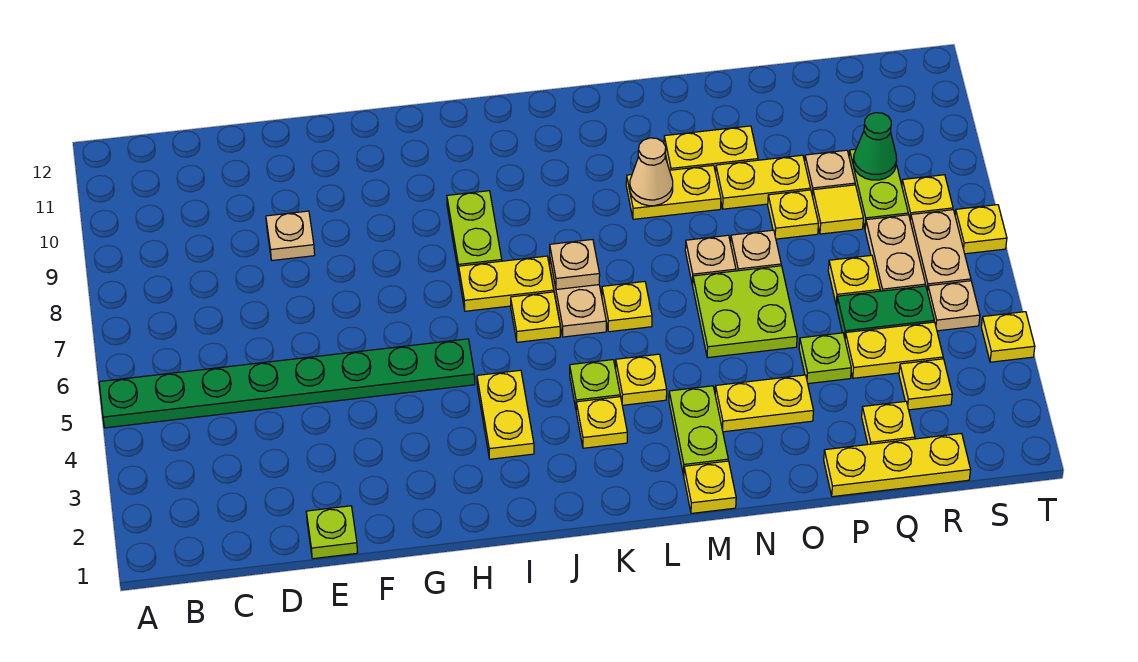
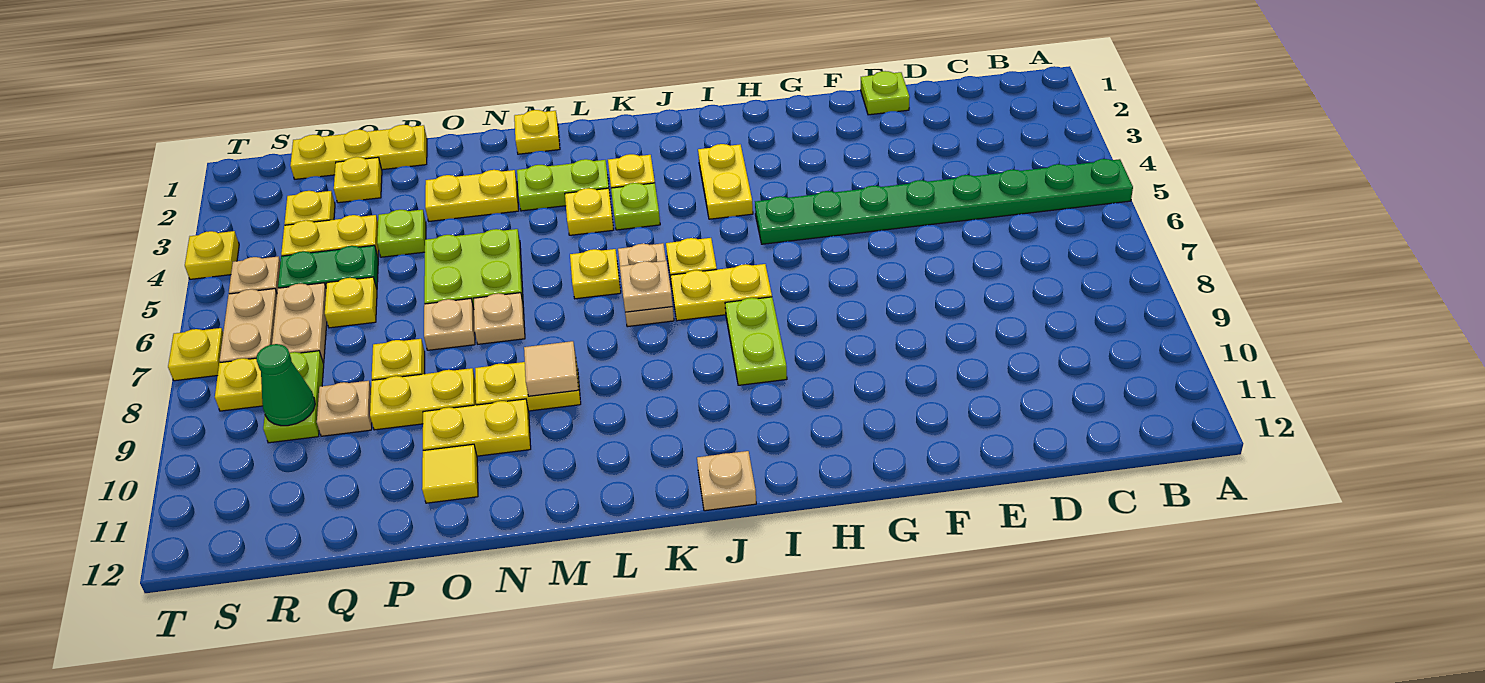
tan plate E9 level 1 -> tan plate J12 level 1
lime plate M2:M3 level 1 -> lime plate L3:M3 level 1
tan cone M9 level 2 -> tan tile M9 level 2
yellow tile Q8 level 1 -> yellow tile O11 level 1

